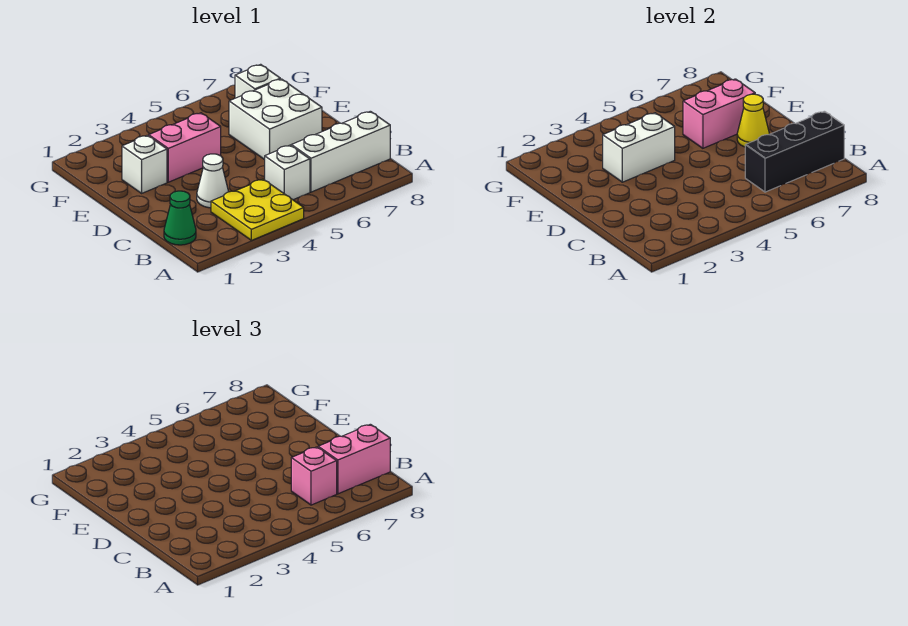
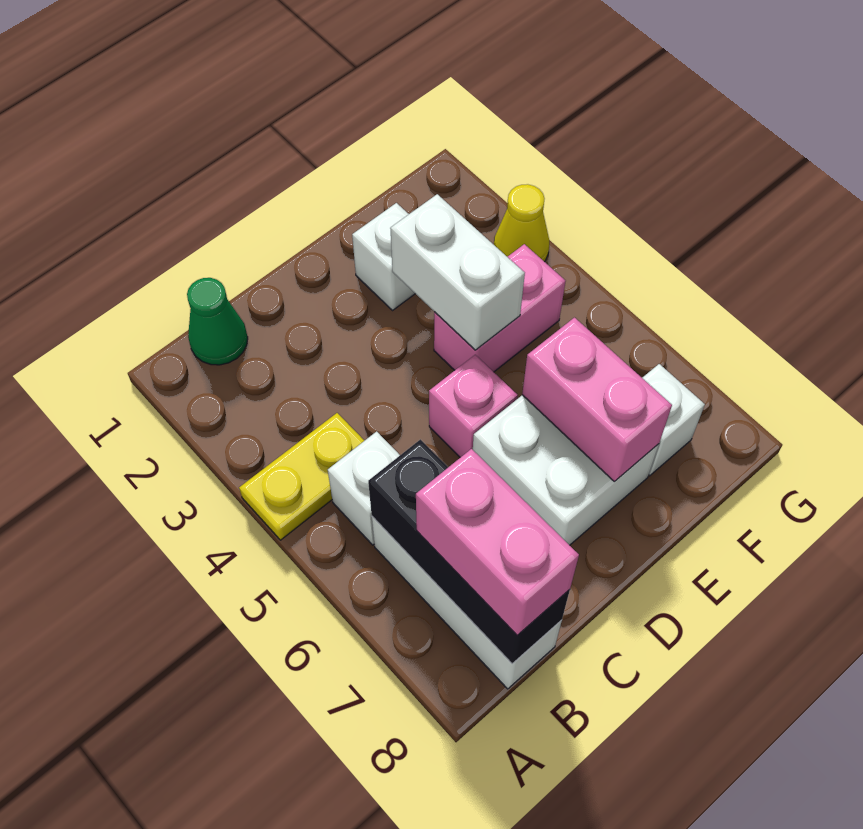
yellow plate A3:B4 level 1 -> yellow plate A4:B4 level 1
pink brick B6 level 3 -> pink brick D5 level 1
white cone C3 level 1 -> none
yellow cone D7 level 2 -> yellow cone G3 level 1
pink brick E3:E4 level 1 -> pink brick E4:F4 level 1

